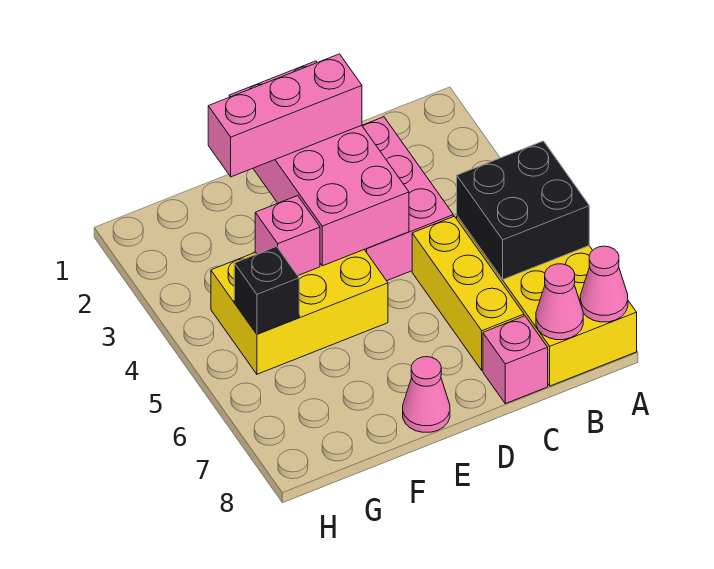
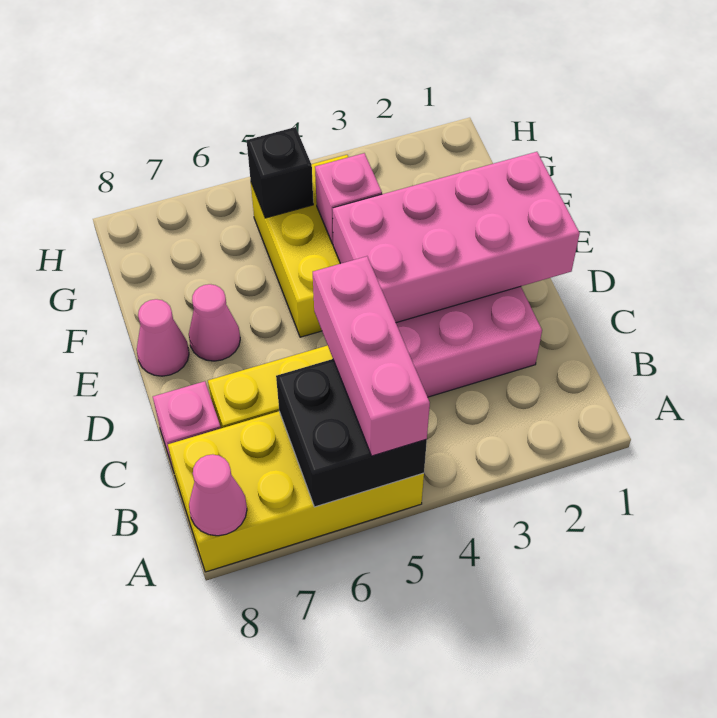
pink cone B8 level 2 -> pink cone E7 level 1
pink brick D2:F2 level 3 -> pink brick A5:C5 level 3

